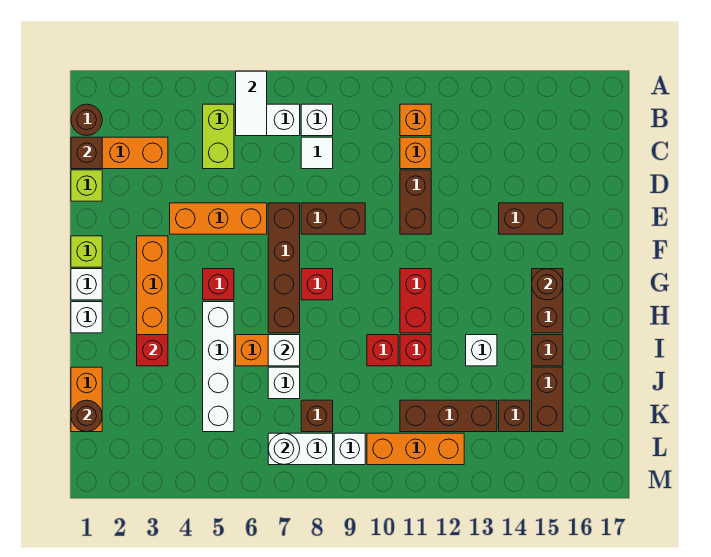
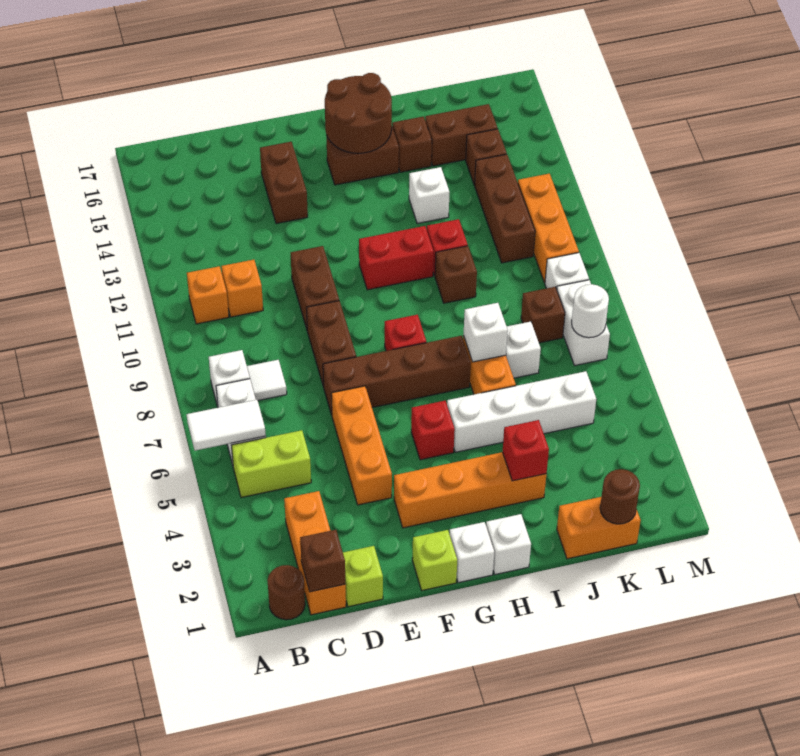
brown brick D11:E11 level 1 -> brown brick E10:E11 level 1
brown round brick G15 level 2 -> brown round brick G15:H16 level 2
red brick I10 level 1 -> brown brick I10 level 1

